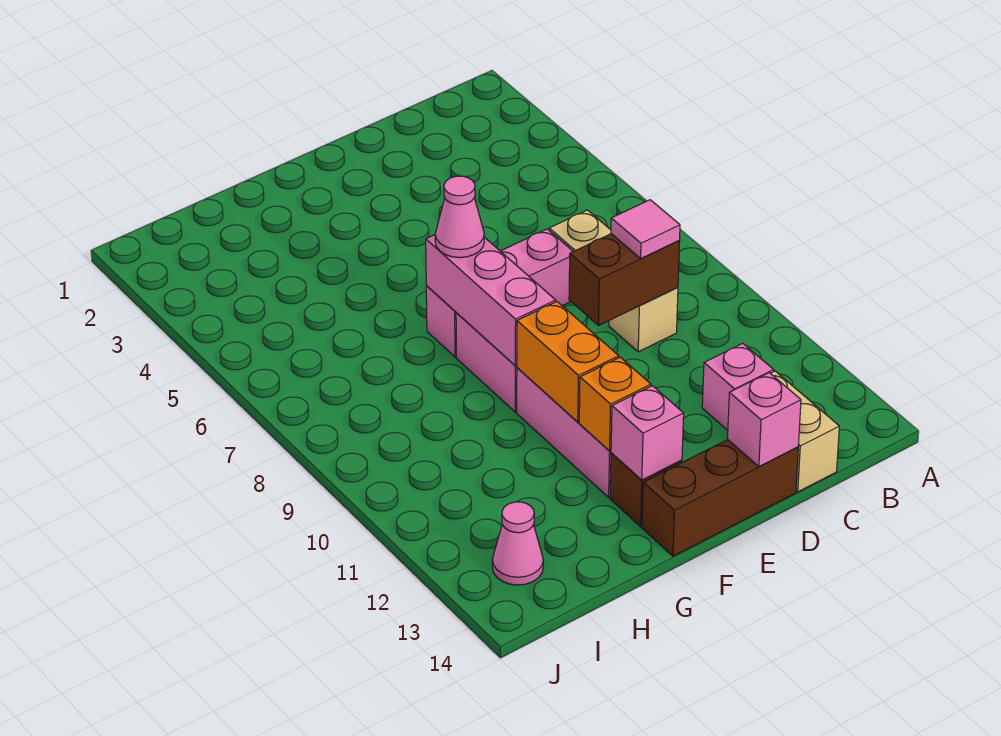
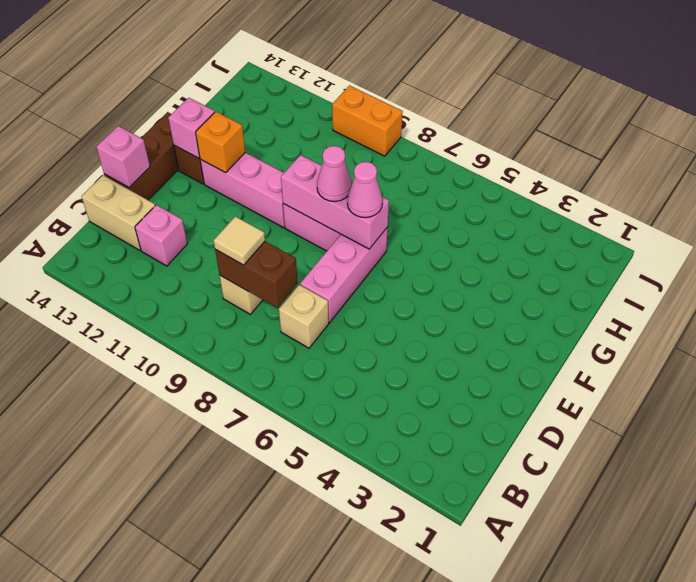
brown brick C9:D9 level 2 -> brown brick C8:C9 level 2
pink tile C9 level 3 -> tan tile C9 level 3
orange brick F10:F11 level 2 -> orange brick J9:J10 level 1
pink cone I13 level 1 -> pink cone F8 level 3

